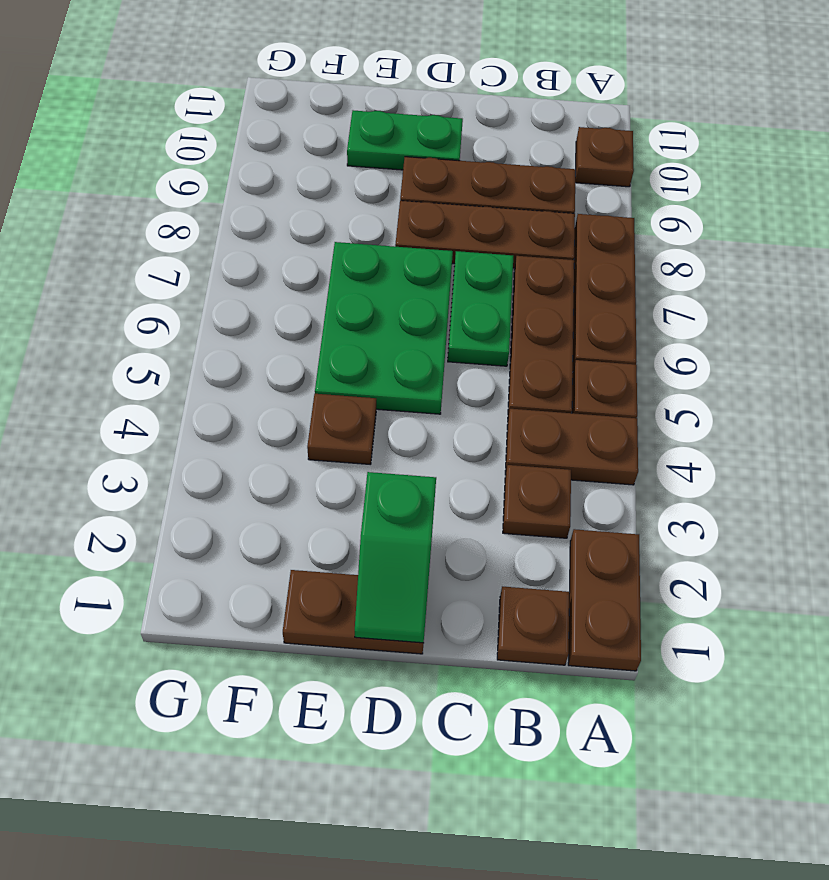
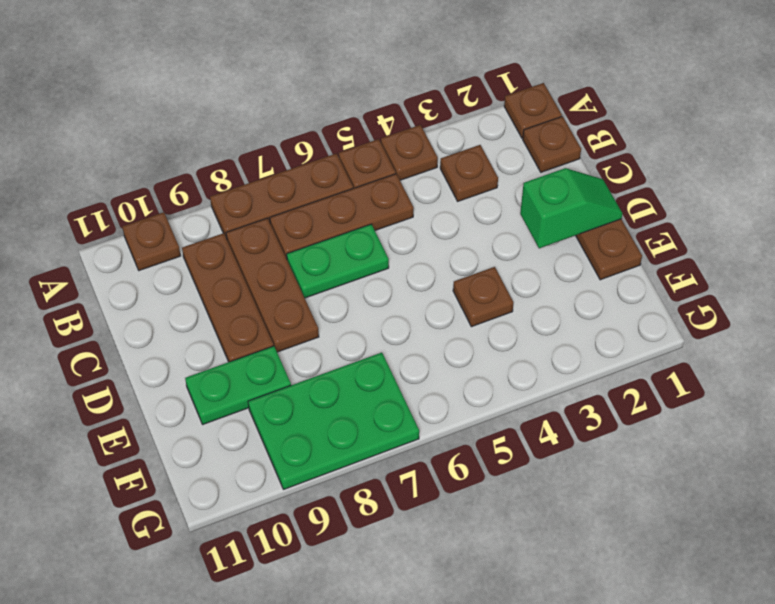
brown plate A1:A2 level 1 -> brown plate A1 level 1
brown plate A4:B4 level 1 -> brown plate A4 level 1
green plate D5:E7 level 1 -> green plate F7:G9 level 1
green plate D10:E10 level 1 -> green plate E9:E10 level 1

